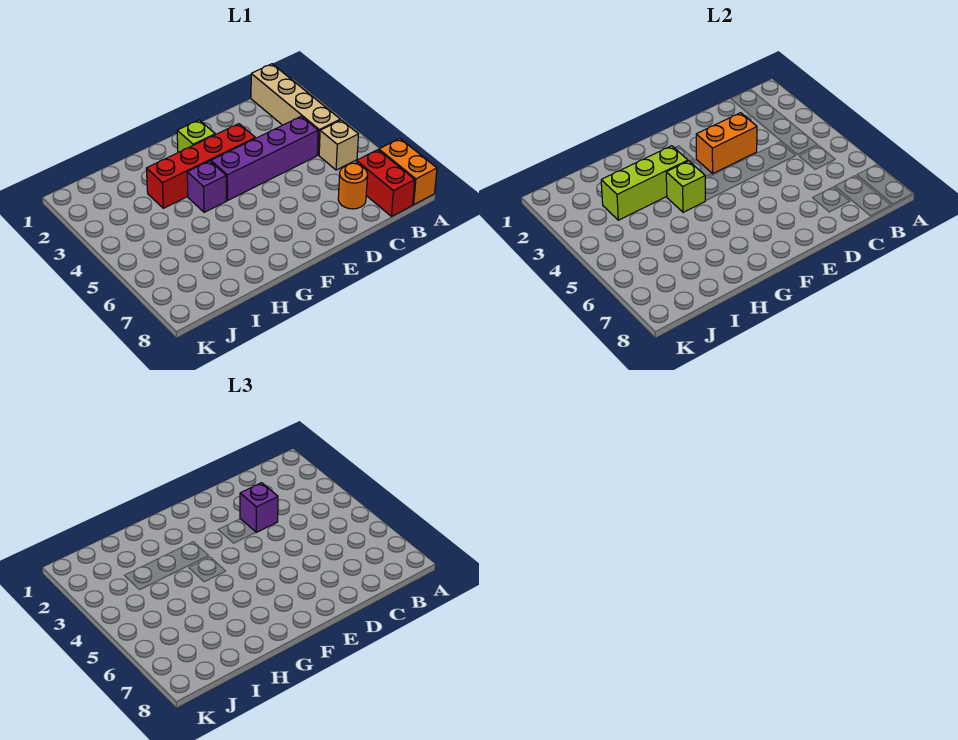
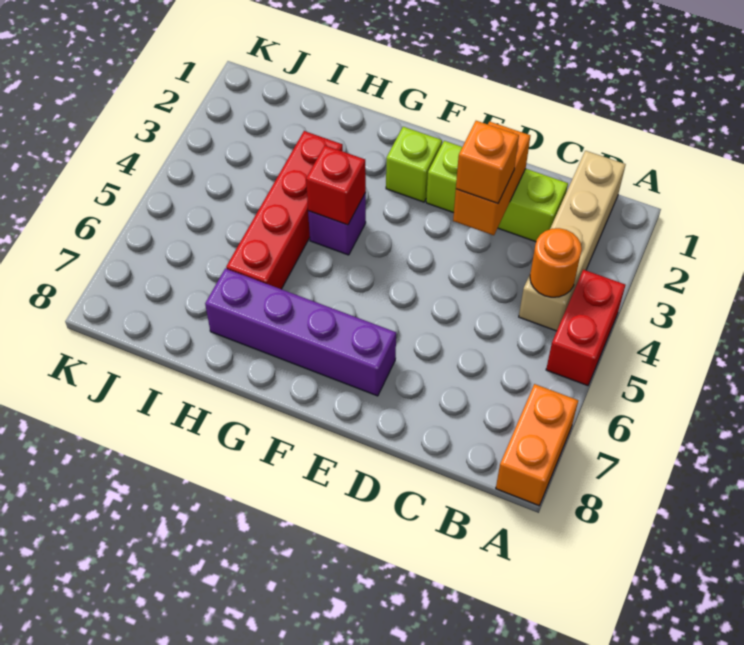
tan brick B5 level 1 -> none
red brick B7:B8 level 1 -> red brick A4:A5 level 1
purple brick C4:F4 level 1 -> purple brick E7:H7 level 1
orange round brick C7 level 1 -> orange round brick B4 level 2
orange brick D3:E3 level 2 -> orange brick D2:D3 level 2
purple brick D3 level 3 -> orange brick D3 level 3
red brick E3:H3 level 1 -> red brick H3:H6 level 1
lime brick G3:I3 level 2 -> lime brick C2:E2 level 1
lime brick G4 level 2 -> red brick G4 level 2

